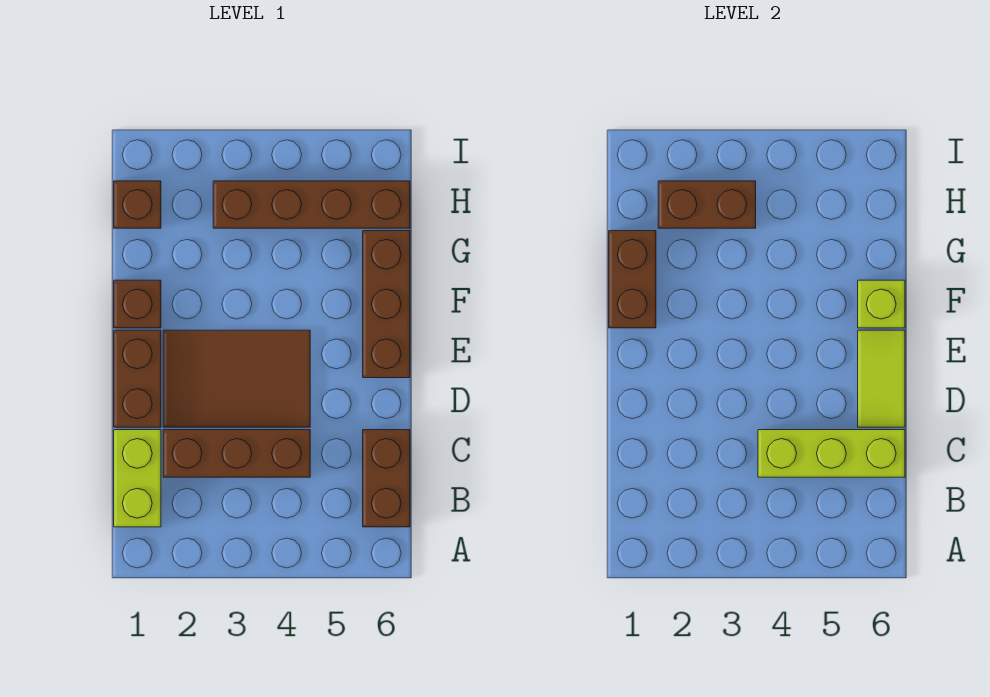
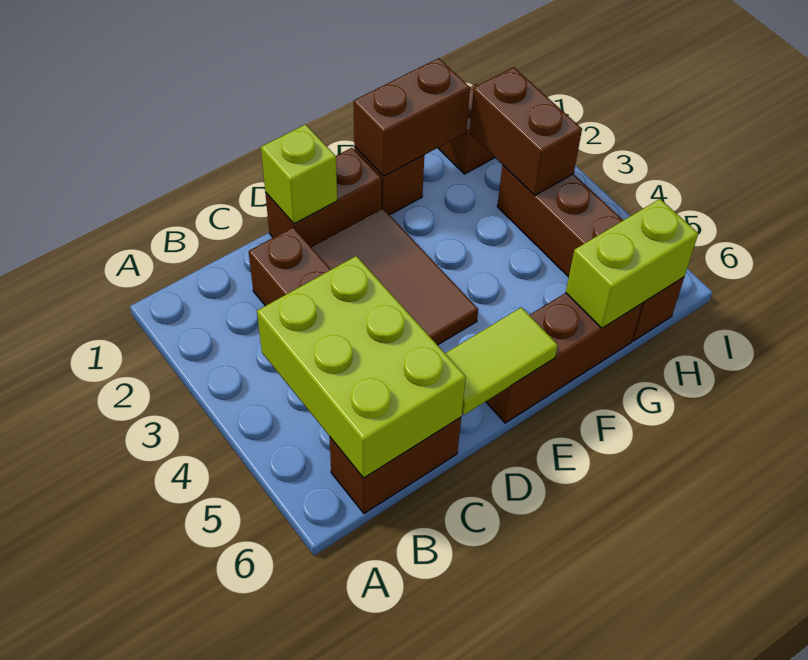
lime brick B1:C1 level 1 -> lime brick G6:H6 level 2
lime brick C4:C6 level 2 -> lime brick B4:C6 level 2
lime brick F6 level 2 -> lime brick D1 level 2

